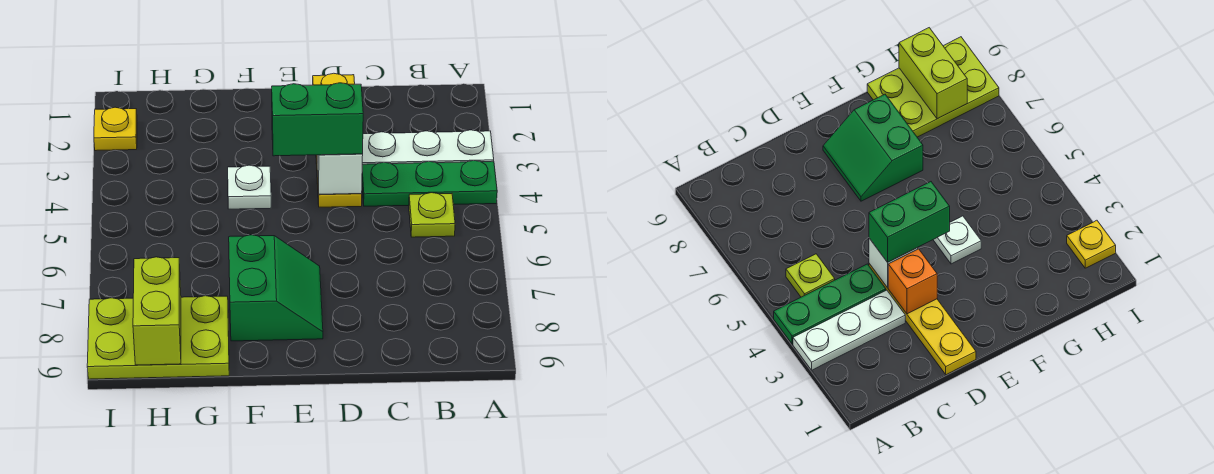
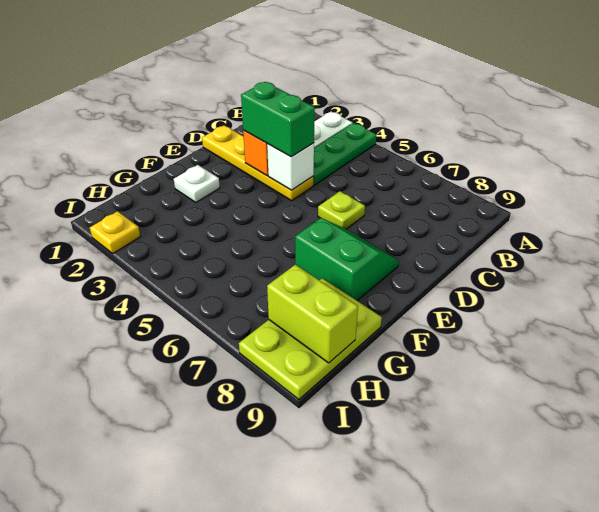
lime plate B5 level 1 -> lime plate D6 level 1
green brick D4:E4 level 3 -> green brick D3:D4 level 3
white plate F4 level 1 -> white plate F2 level 1

